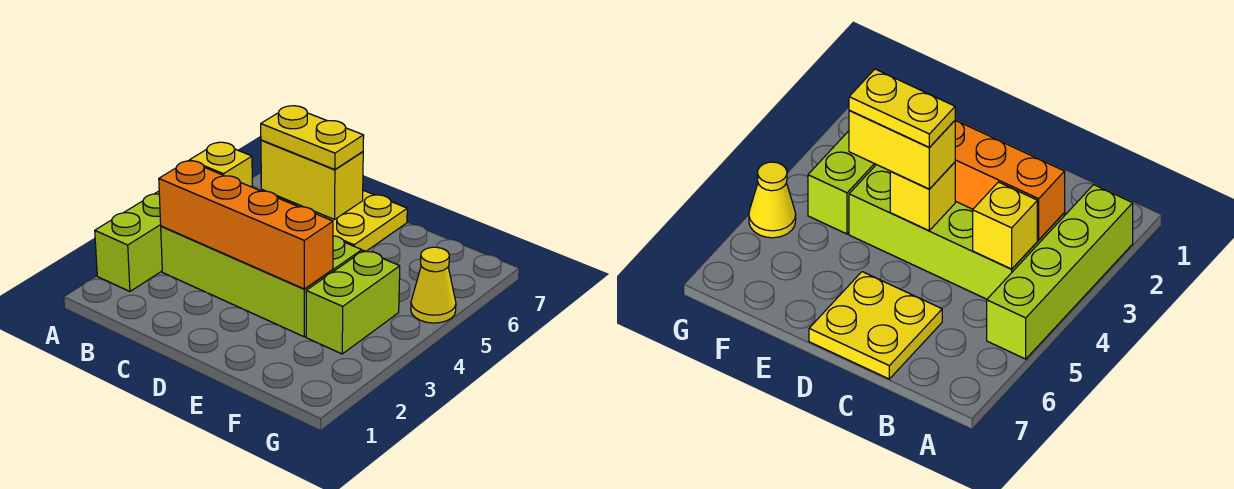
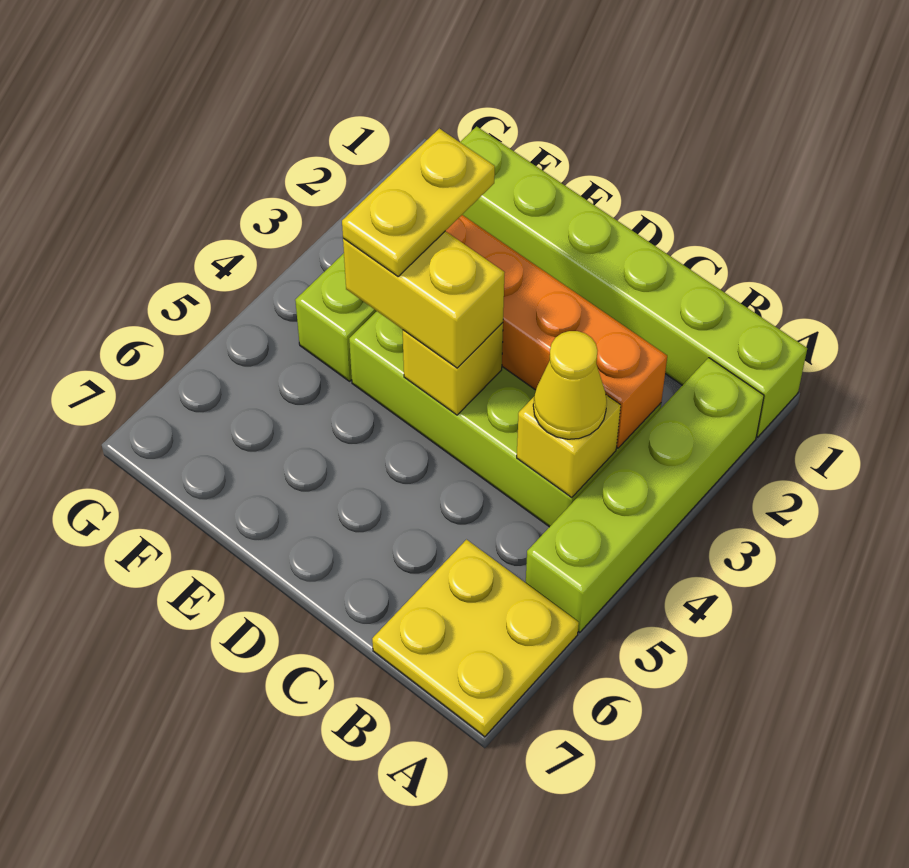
none -> lime brick A1:F1 level 1
yellow plate C6:D7 level 1 -> yellow plate A6:B7 level 1
yellow plate D4:E4 level 4 -> yellow plate E3:E4 level 4
yellow cone G5 level 1 -> yellow cone B4 level 3

